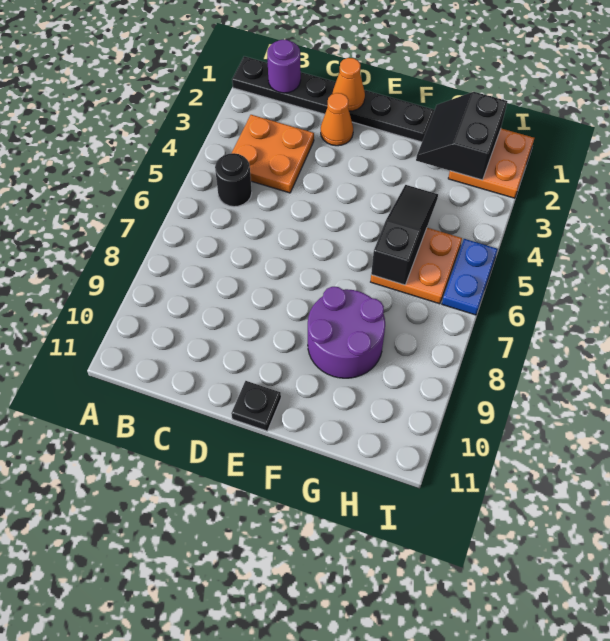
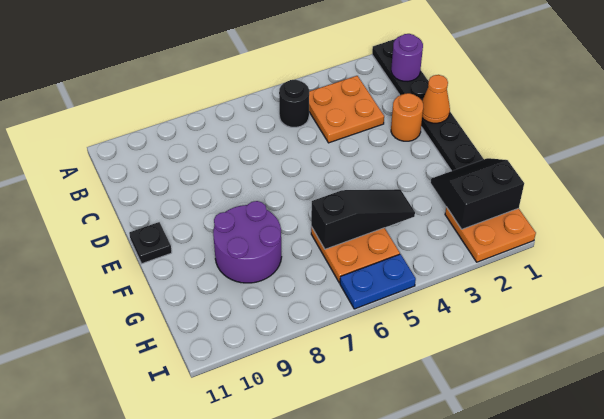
orange cone D2 level 1 -> orange round brick D2 level 1

